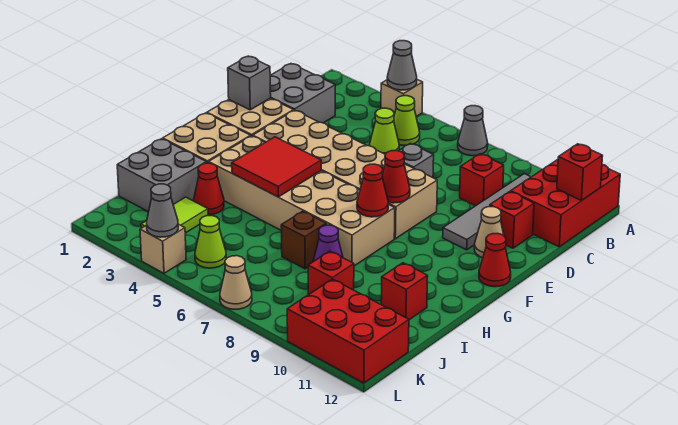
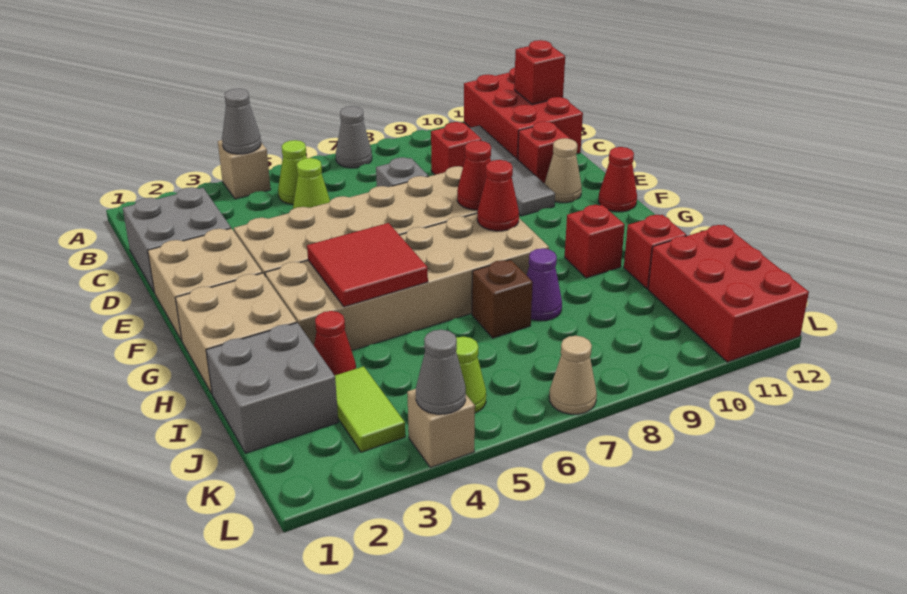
grey brick E1 level 2 -> none
red brick J9 level 1 -> red brick H10 level 1
red brick K10:L12 level 1 -> red brick J11:L12 level 1

